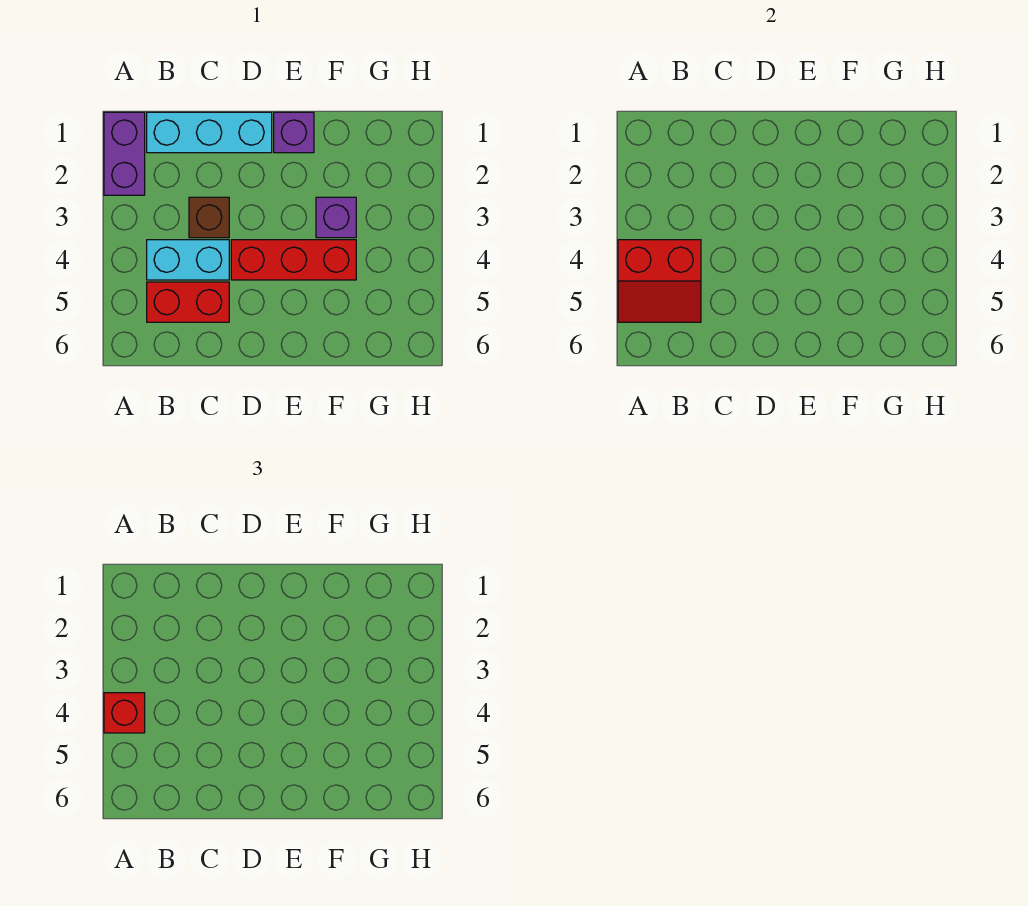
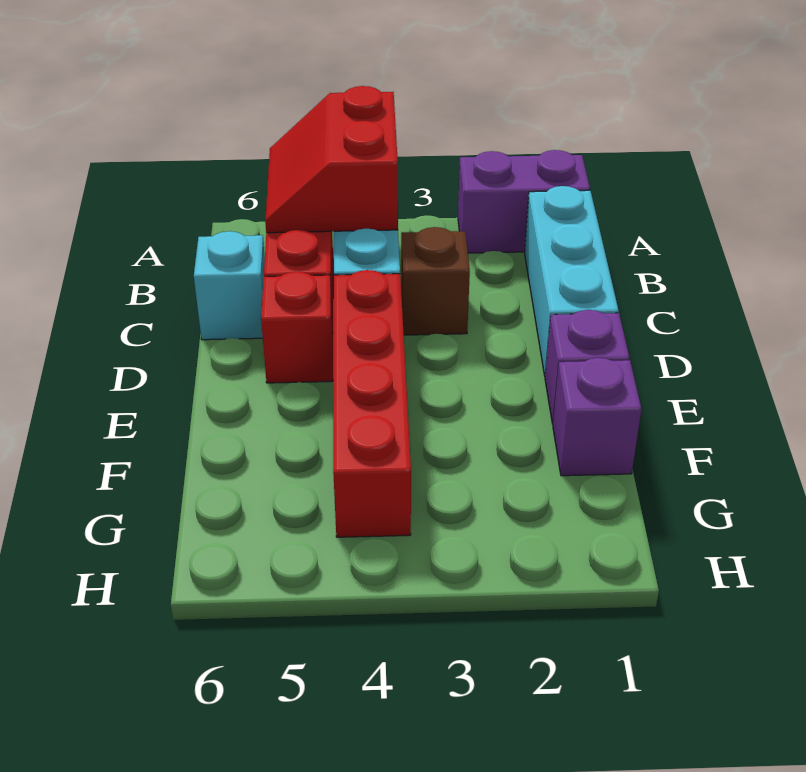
red brick A4 level 3 -> red brick D5 level 1
none -> cyan brick C6 level 1
red brick D4:F4 level 1 -> red brick D4:G4 level 1
purple brick F3 level 1 -> purple brick F1 level 1

